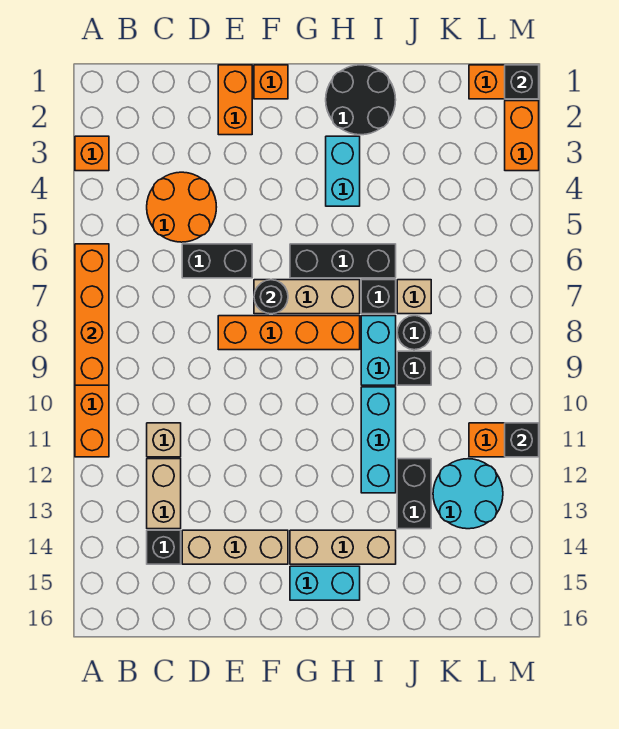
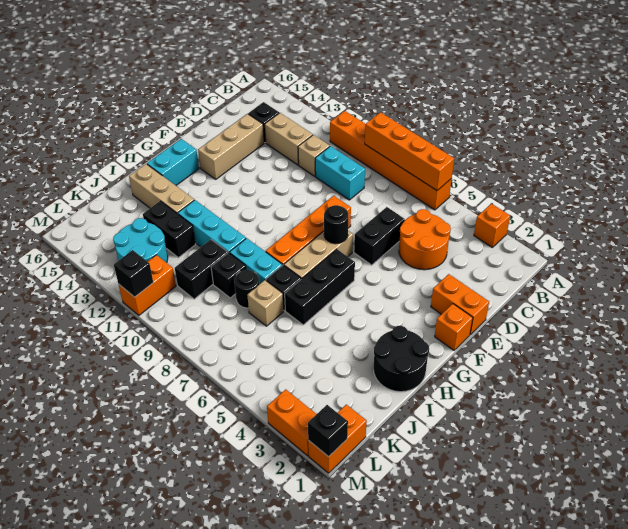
tan brick G14:I14 level 1 -> tan brick I13:I15 level 1
cyan brick H3:H4 level 1 -> cyan brick C9:C10 level 1
none -> black brick J10:K10 level 1

